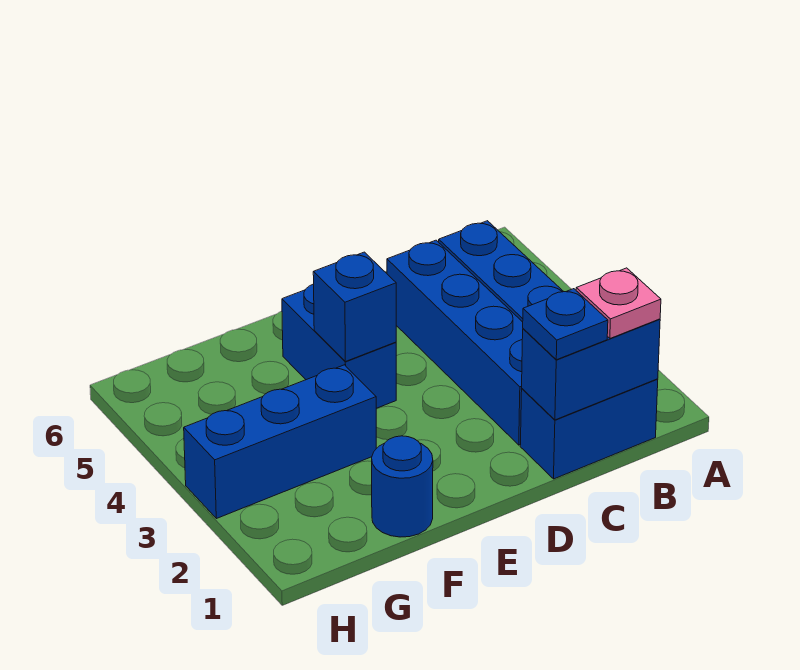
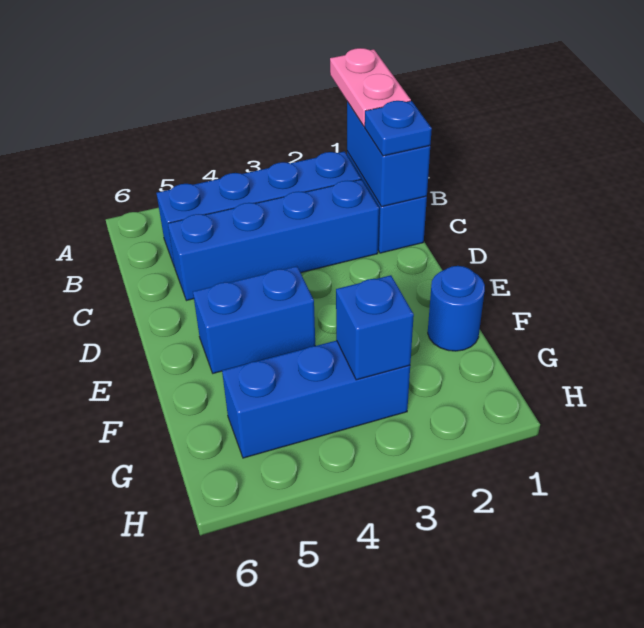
pink plate B1 level 3 -> pink plate A1:B1 level 3
blue brick E4 level 2 -> blue brick G3 level 2
blue brick F3:H3 level 1 -> blue brick G3:G5 level 1

